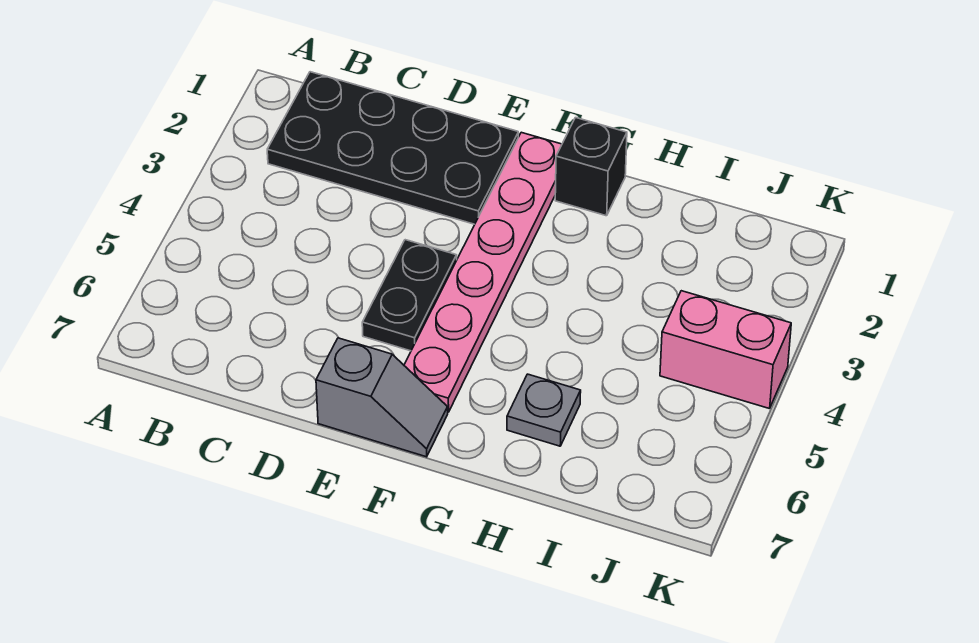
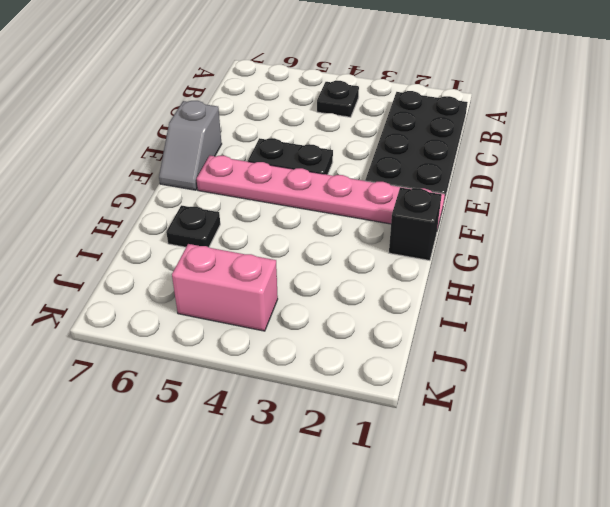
none -> black plate B4 level 1
grey plate H6 level 1 -> black plate H6 level 1
pink brick J4:K4 level 1 -> pink brick J4:J5 level 1

